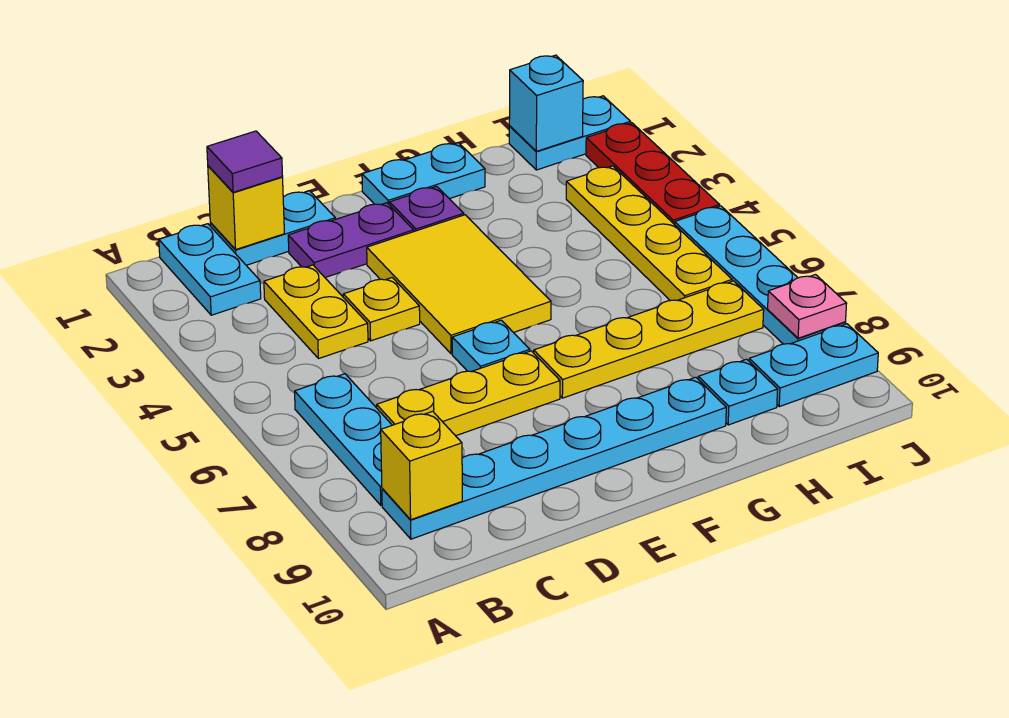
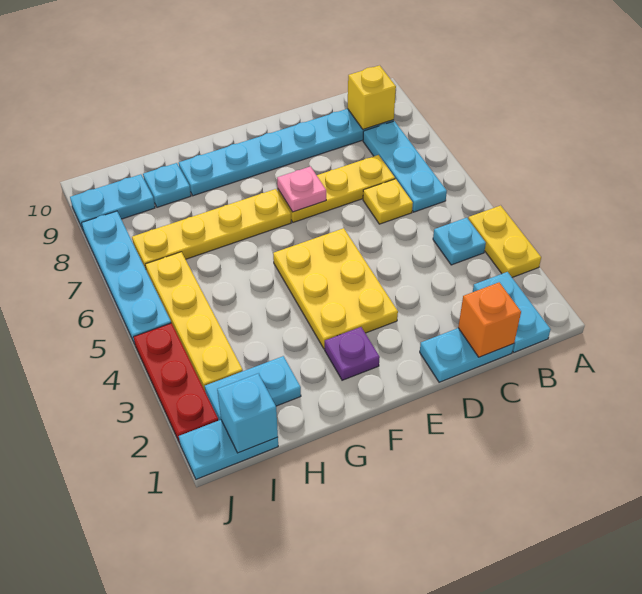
yellow brick C1 level 2 -> orange brick C1 level 2
purple tile C1 level 3 -> none
yellow plate C3:C4 level 1 -> yellow plate A3:A4 level 1
purple plate D2:E2 level 1 -> none
yellow plate D4 level 1 -> yellow plate C6 level 1
yellow tile E3:F5 level 1 -> yellow plate E3:F5 level 1
cyan plate E6 level 1 -> cyan plate B4 level 1
cyan plate F1:G1 level 1 -> cyan plate H2:I2 level 1
pink plate J8 level 2 -> pink plate E7 level 2

